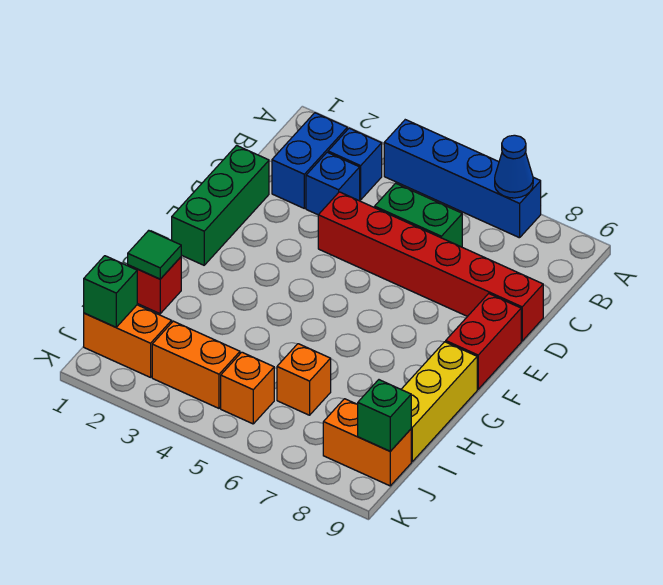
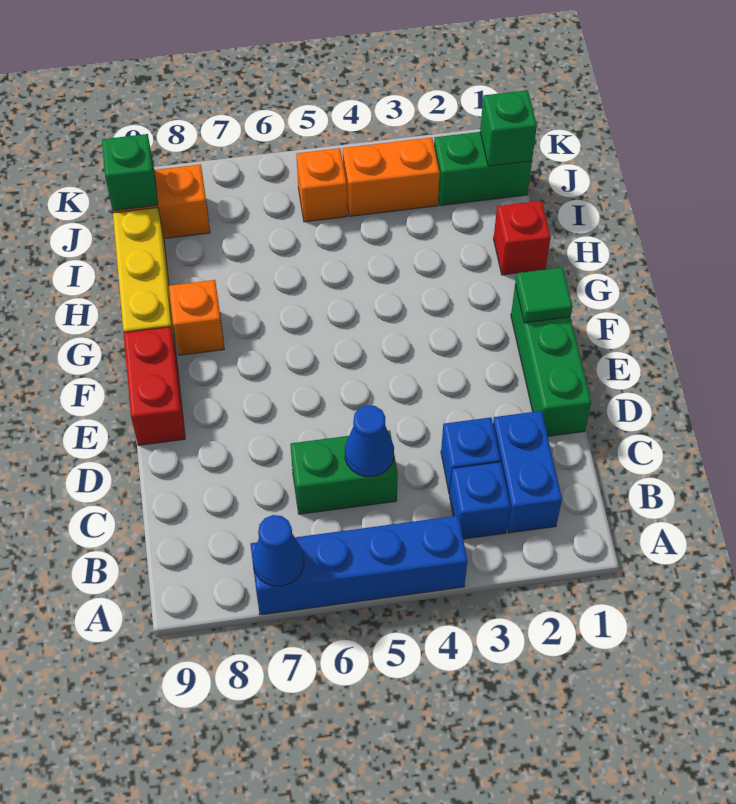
none -> blue cone C5 level 2
red brick D4:D9 level 1 -> none
green tile H1 level 2 -> green tile F1 level 2
orange brick I6 level 1 -> orange brick G8 level 1
orange brick J1:J2 level 1 -> green brick J1:J2 level 1

